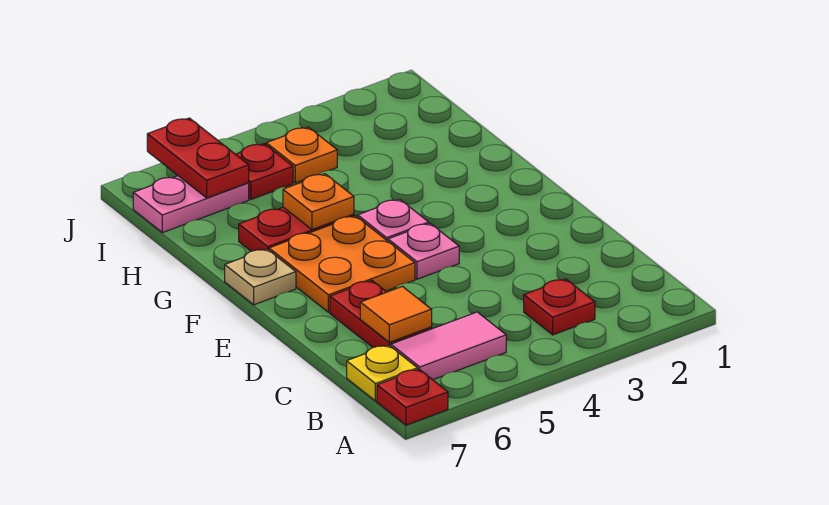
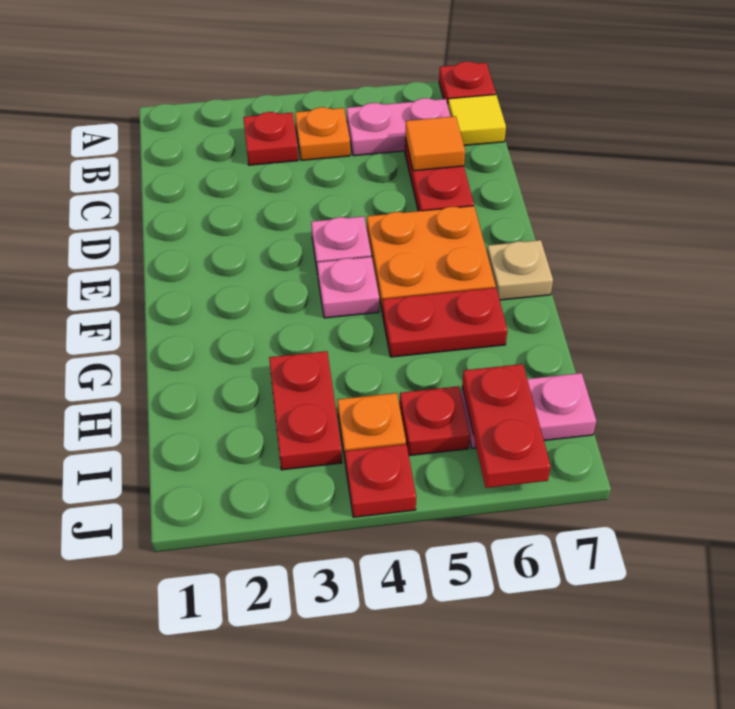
pink tile B5:B6 level 1 -> pink plate B5:B6 level 1
yellow plate B7 level 1 -> yellow tile B7 level 1
orange plate G5 level 2 -> orange plate B4 level 1
none -> red plate H3:I3 level 1
none -> red plate J4 level 1

